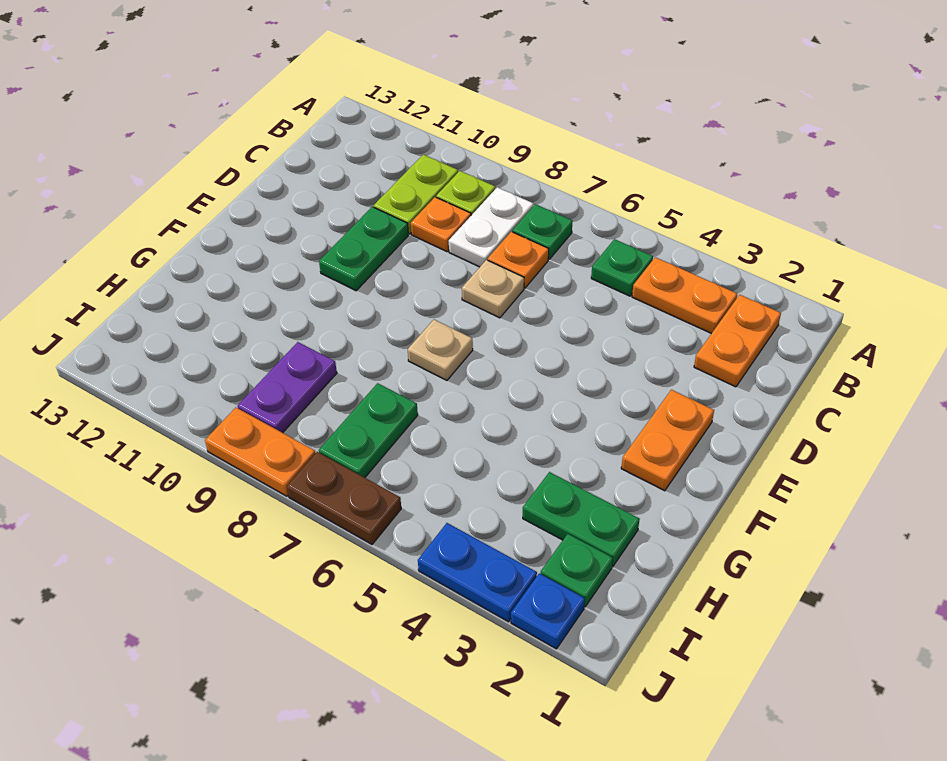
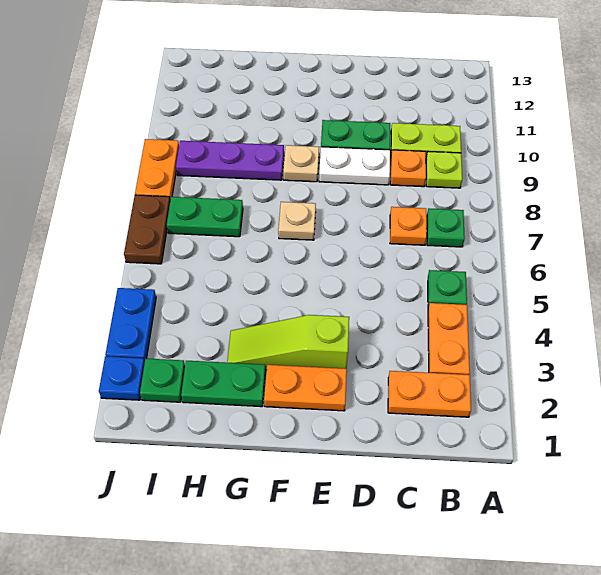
white plate B8:C8 level 1 -> white plate D9:E9 level 1
tan plate D7 level 1 -> tan plate F9 level 1
none -> lime slope E3:G3 level 1 top E
green plate H2:H3 level 1 -> green plate G2:H2 level 1
purple plate H9:I9 level 1 -> purple plate G9:I9 level 1

